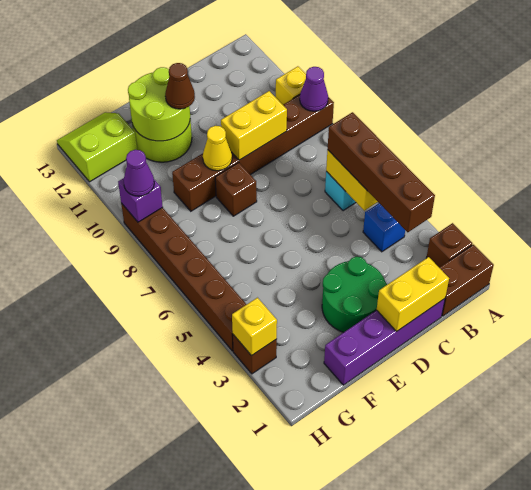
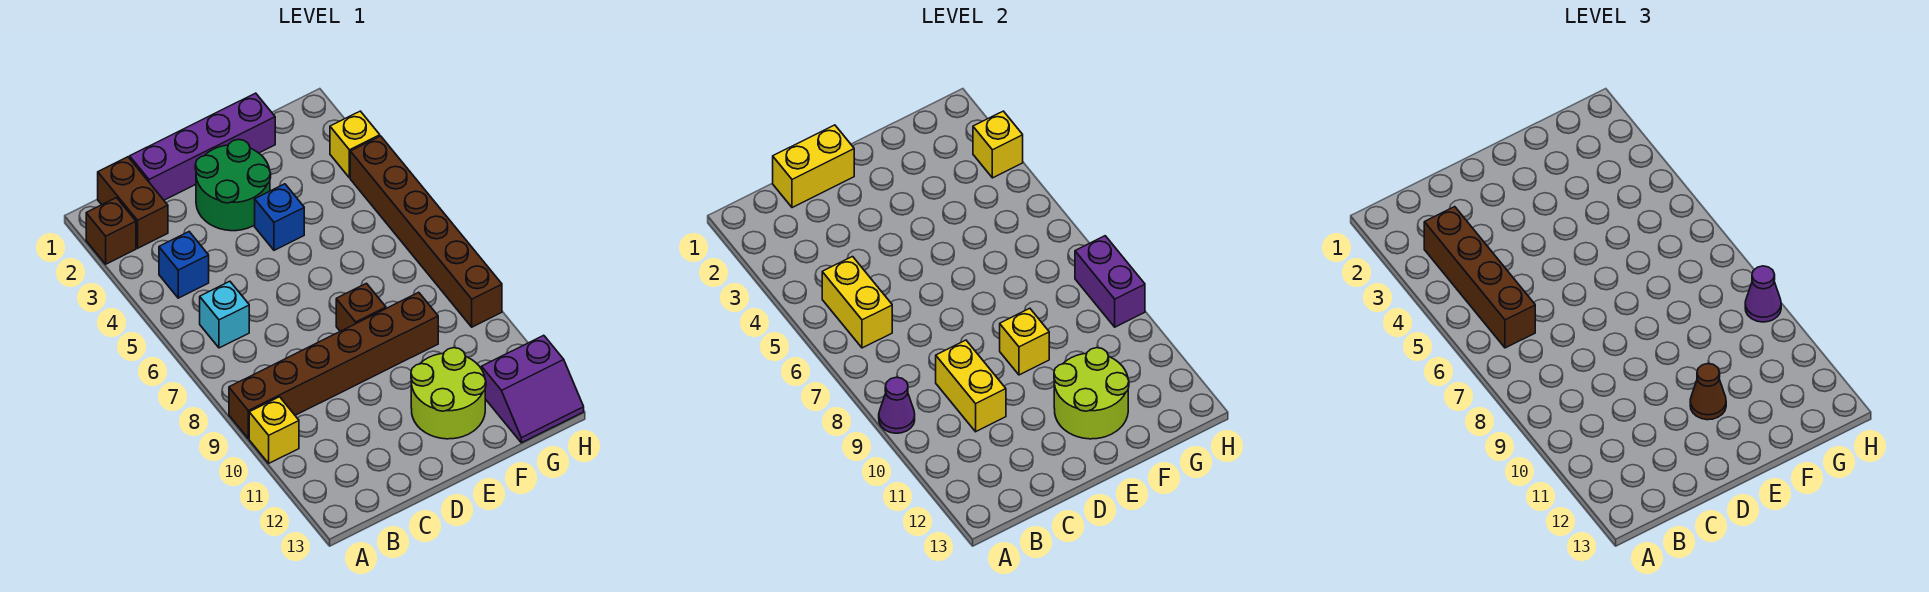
brown brick A1:B1 level 1 -> brown brick B1:B2 level 1
yellow brick C9:D9 level 2 -> yellow brick C9:C10 level 2
none -> blue brick E4 level 1
yellow cone E9 level 2 -> yellow brick E9 level 2
lime slope G12:H13 level 1 top 12 -> purple slope G12:H13 level 1 top 12
brown brick H3 level 1 -> yellow brick H3 level 1
purple brick H9 level 2 -> purple brick H8:H9 level 2

